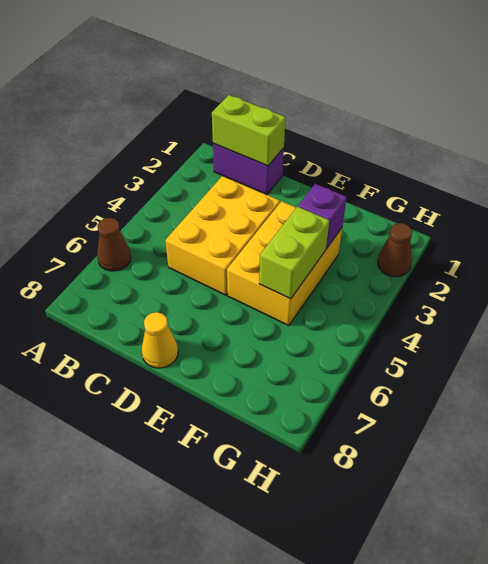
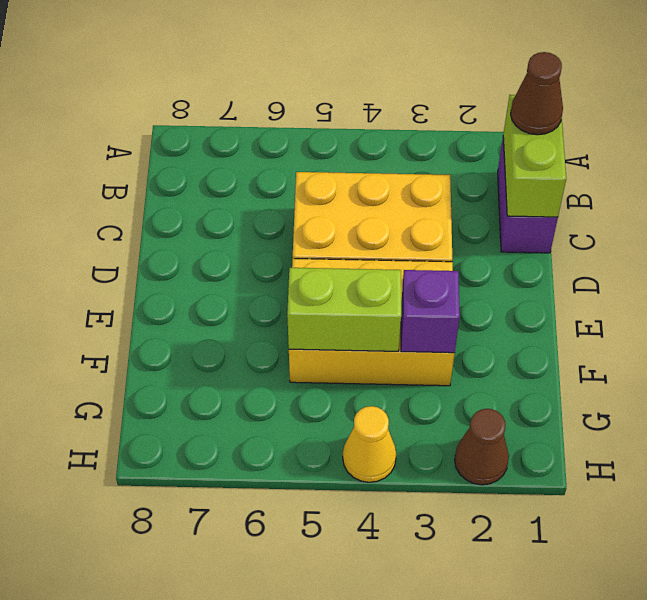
brown cone A6 level 1 -> brown cone B1 level 3
yellow cone D8 level 1 -> yellow cone H4 level 1

